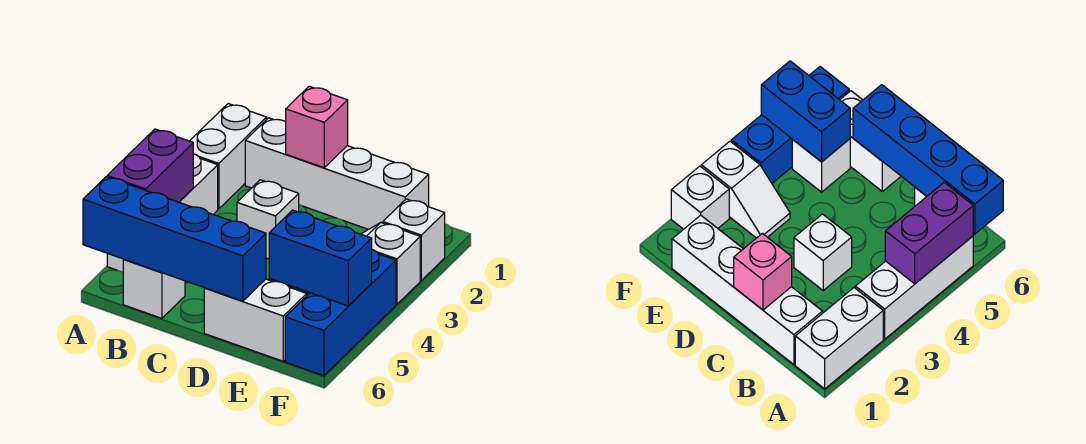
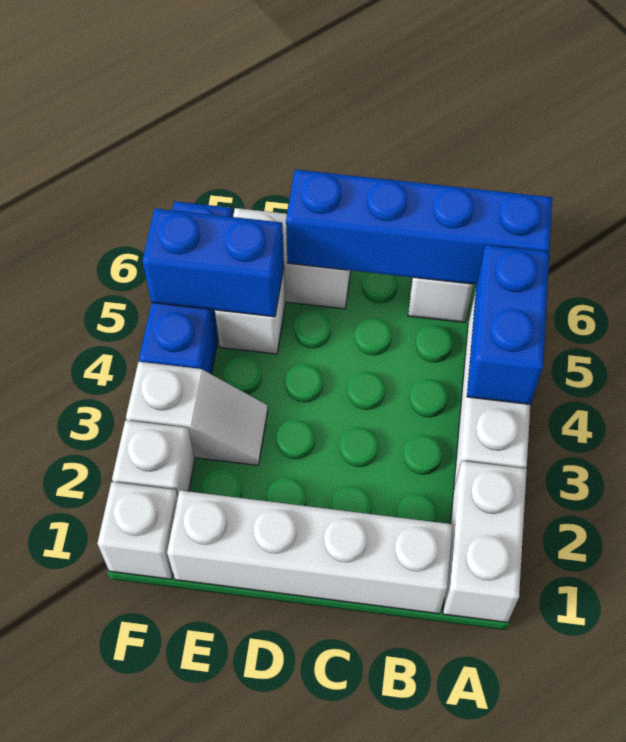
purple brick A4:A5 level 2 -> blue brick A4:A5 level 2
pink brick C1 level 2 -> none
white brick C3 level 1 -> white brick F1 level 1

